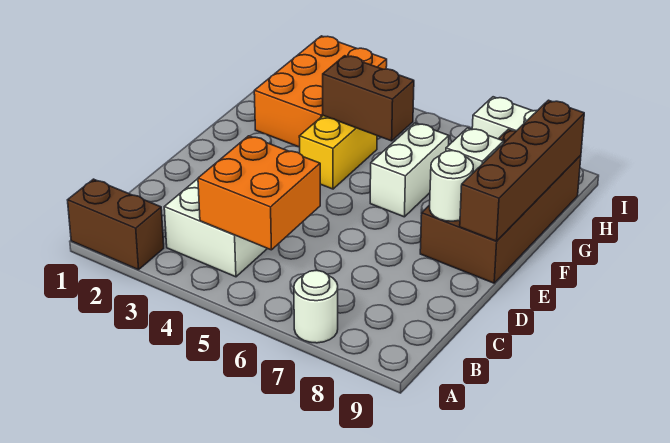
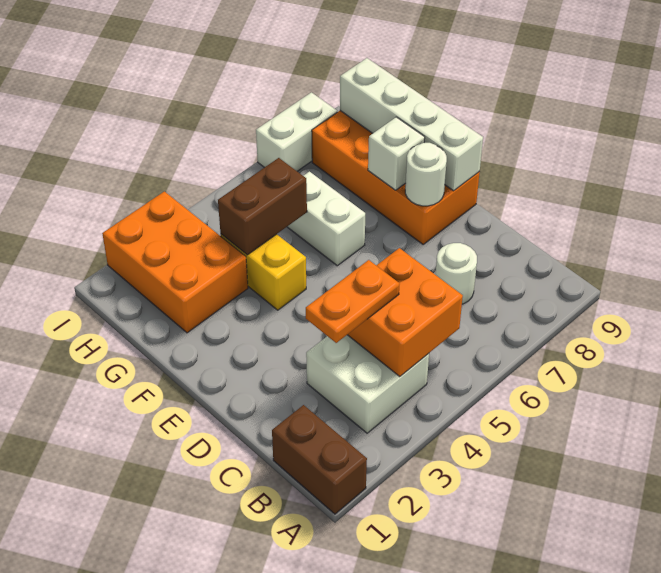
brown brick A1:A2 level 1 -> brown brick A1:B1 level 1
white round brick A7 level 1 -> white round brick C7 level 1
none -> orange plate C3:C4 level 3
brown brick E8:H9 level 1 -> orange brick E8:H9 level 1
brown brick E9:H9 level 2 -> white brick E9:H9 level 2

